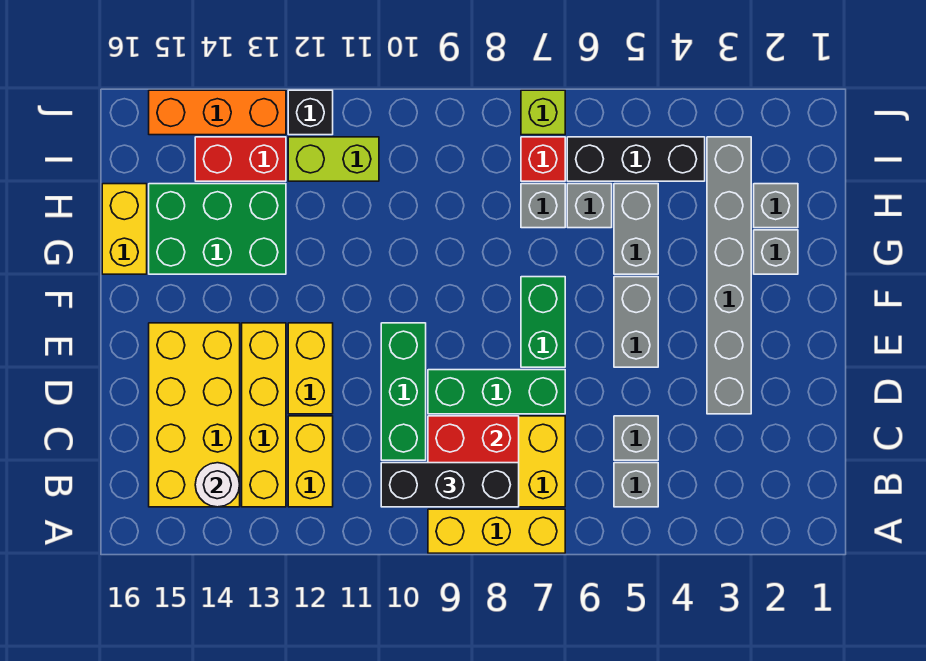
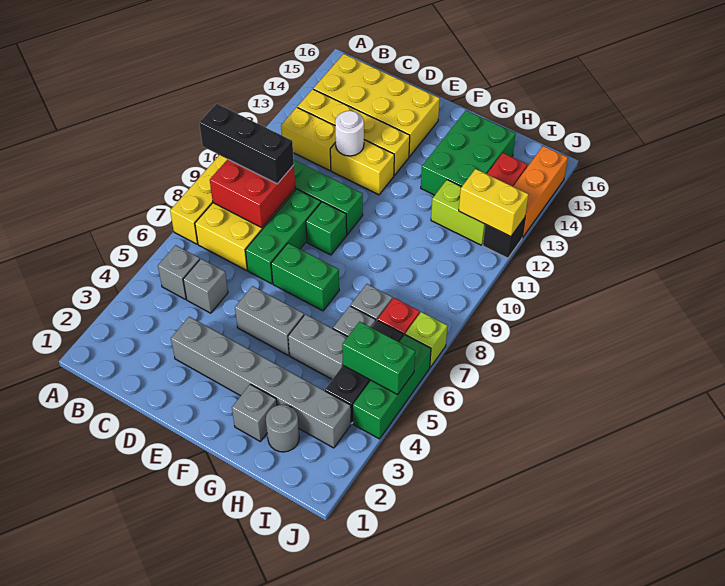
black brick B8:B10 level 3 -> black brick A9:C9 level 3
white round brick B14 level 2 -> white round brick D12 level 2
none -> green brick E9 level 1
yellow brick G16:H16 level 1 -> yellow brick I12:J12 level 2
grey brick H2 level 1 -> grey round brick H2 level 1
none -> green brick I5:J5 level 2
lime brick I11:I12 level 1 -> lime brick H12:I12 level 1
none -> green brick J4:J6 level 1

